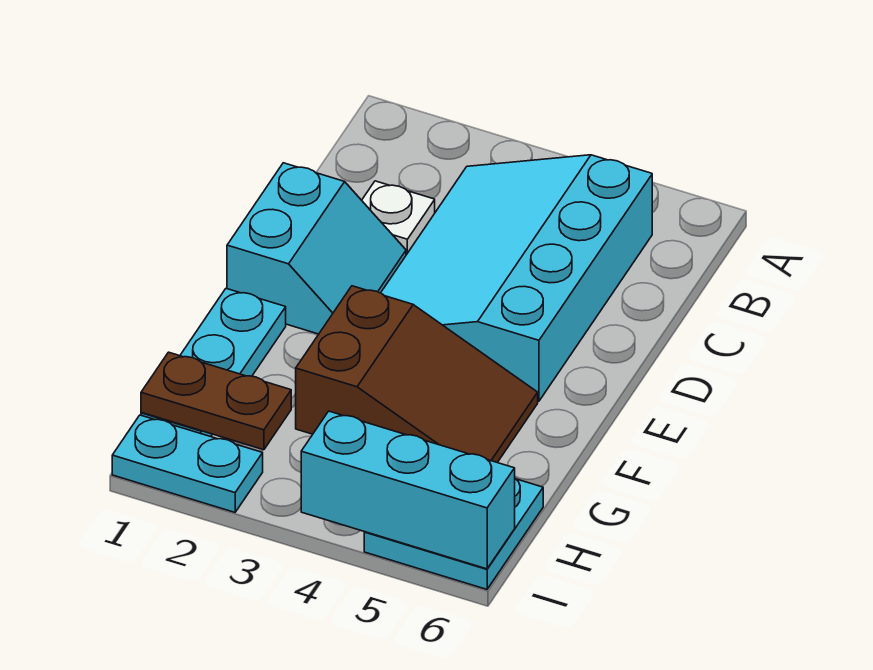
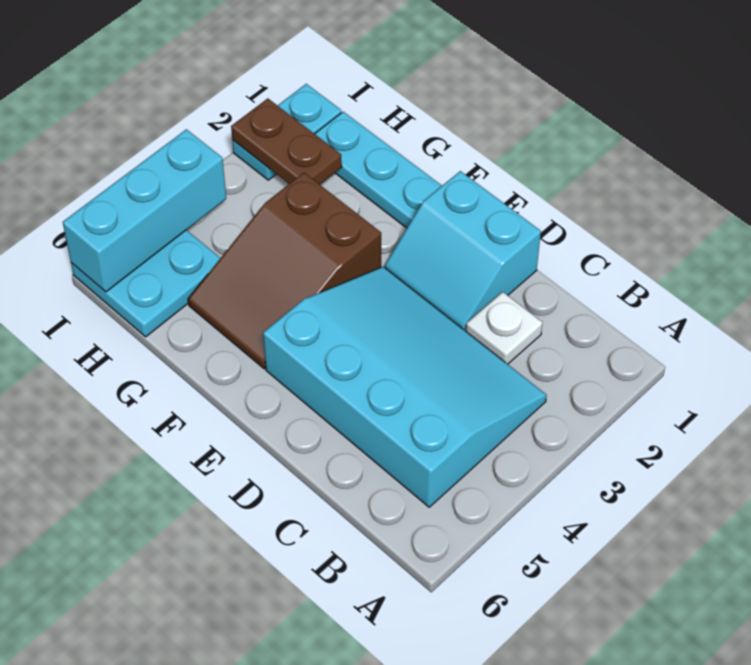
brown plate H1:H2 level 2 -> brown plate H2:I2 level 2

